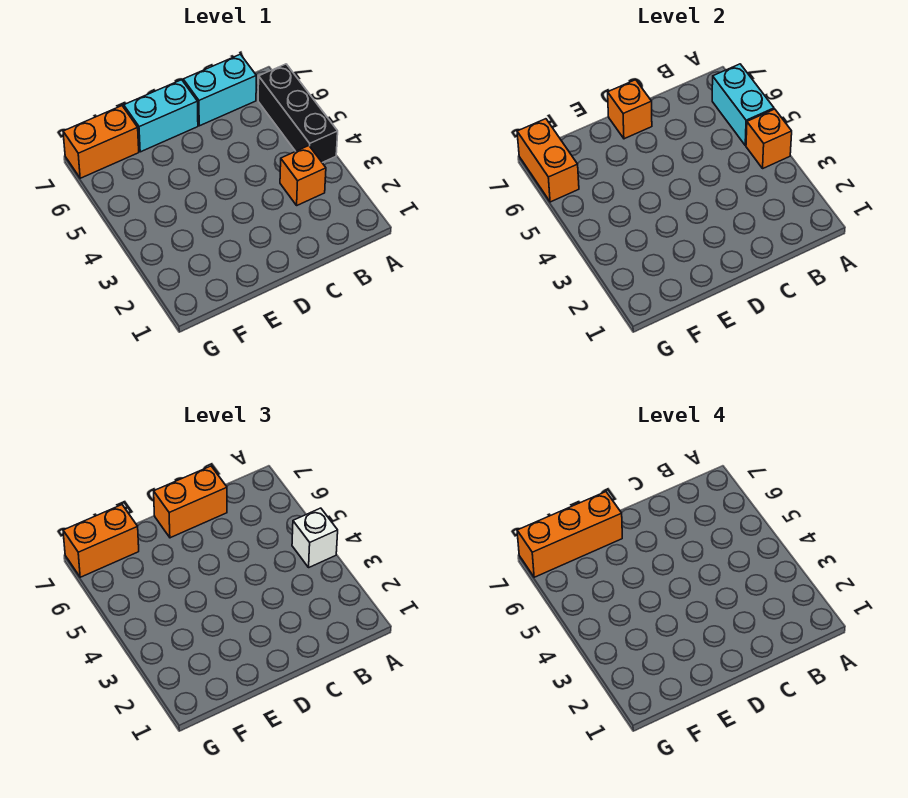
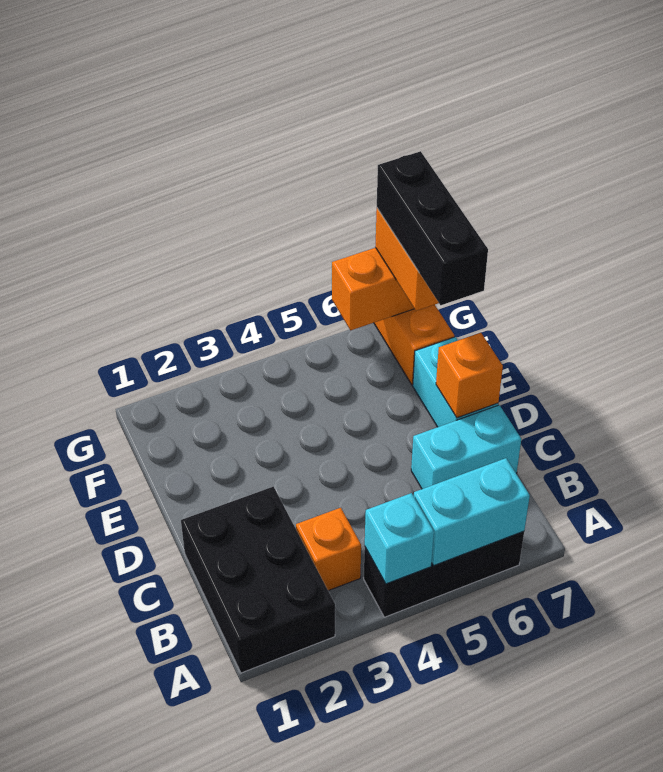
none -> black brick A1:C2 level 1
orange brick A4 level 2 -> cyan brick A4 level 2
white brick A4 level 3 -> none
cyan brick B7:C7 level 1 -> cyan brick C6:C7 level 1
orange brick C7:D7 level 3 -> none
orange brick E7:G7 level 4 -> black brick E7:G7 level 4

